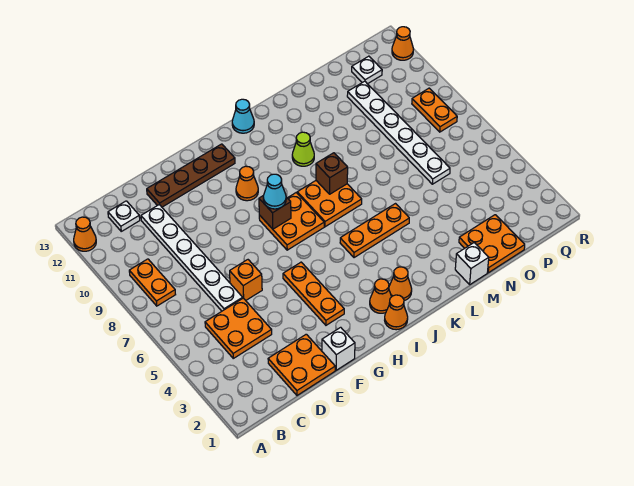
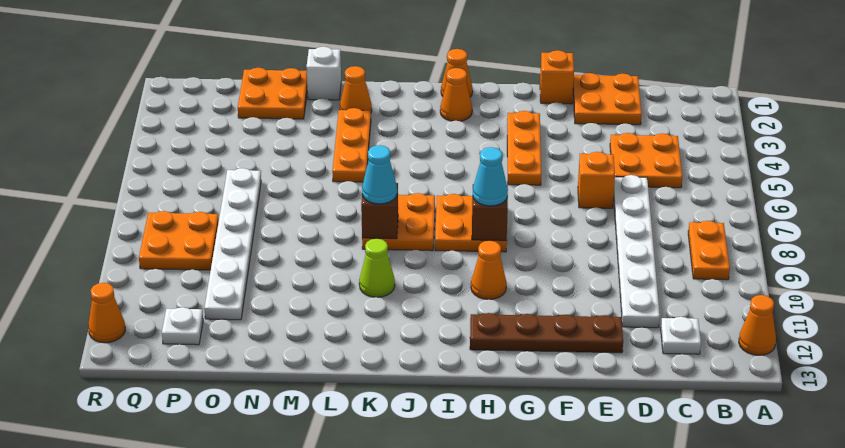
white brick F1 level 1 -> orange brick F1 level 1
orange cone J2 level 1 -> orange cone L2 level 1
orange plate J5:L5 level 1 -> orange plate L3:L5 level 1
cyan cone J13 level 1 -> cyan cone K8 level 3
orange plate Q8:Q9 level 1 -> orange plate P8:Q9 level 1

